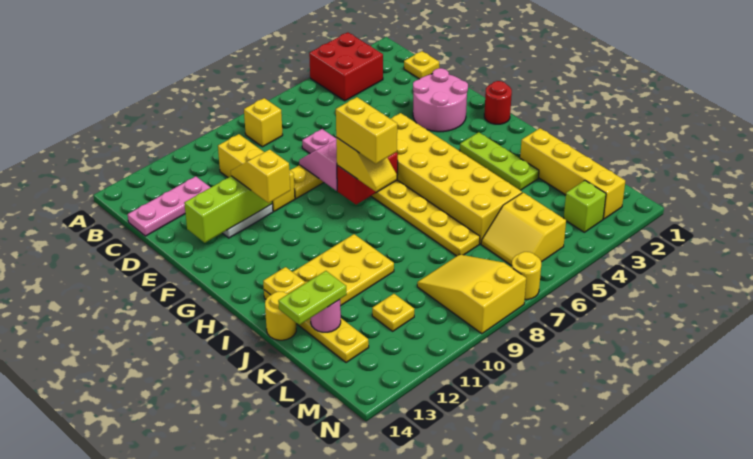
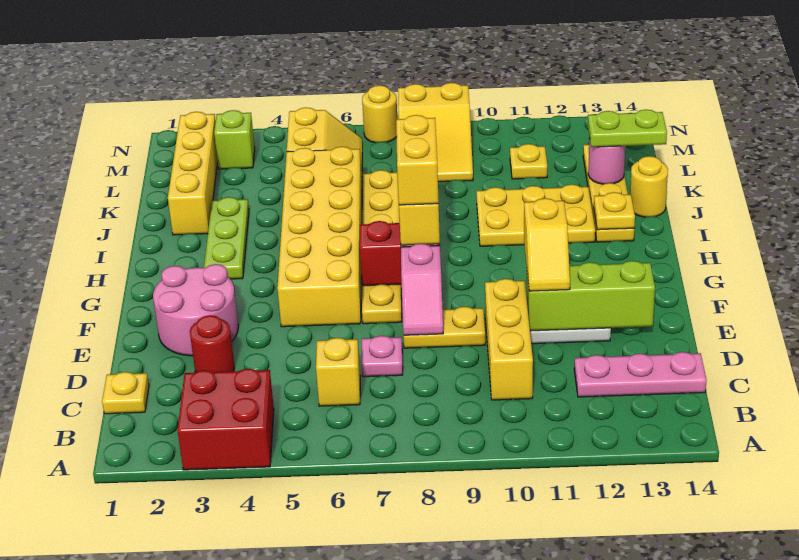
yellow brick B8 level 1 -> yellow brick C6 level 1
red round brick G1 level 1 -> red round brick D3 level 1

